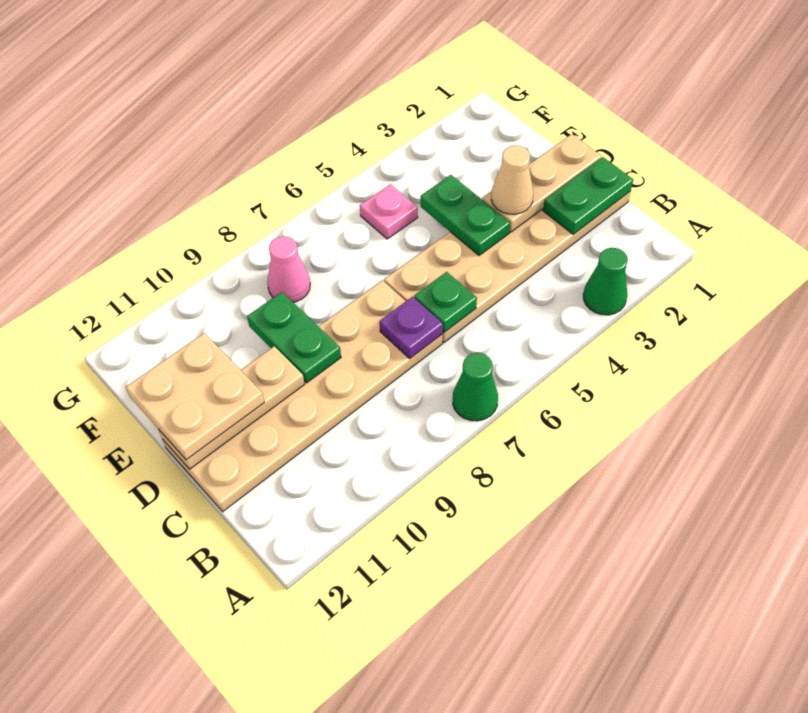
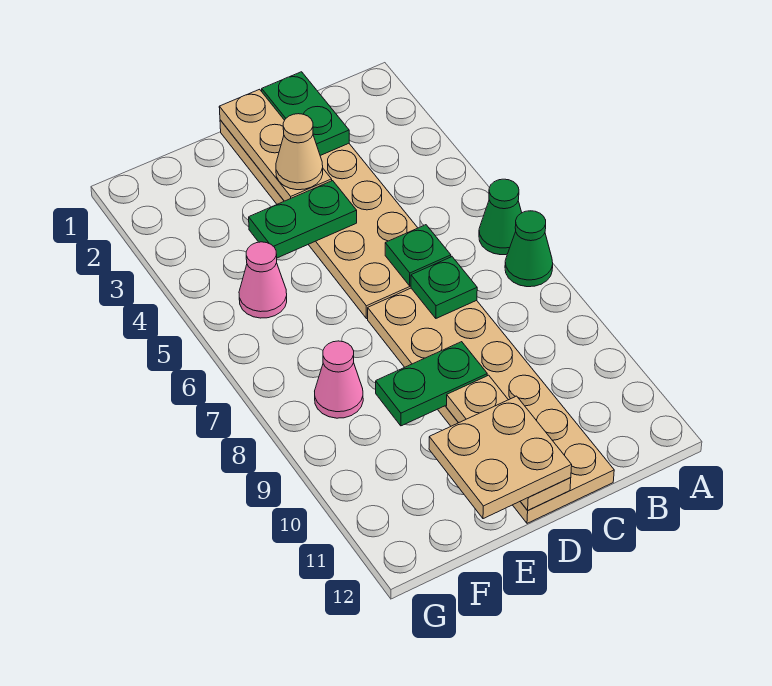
green cone A3 level 1 -> green cone A6 level 1
purple plate C7 level 2 -> green plate C7 level 2
pink plate F5 level 1 -> pink cone F5 level 1

